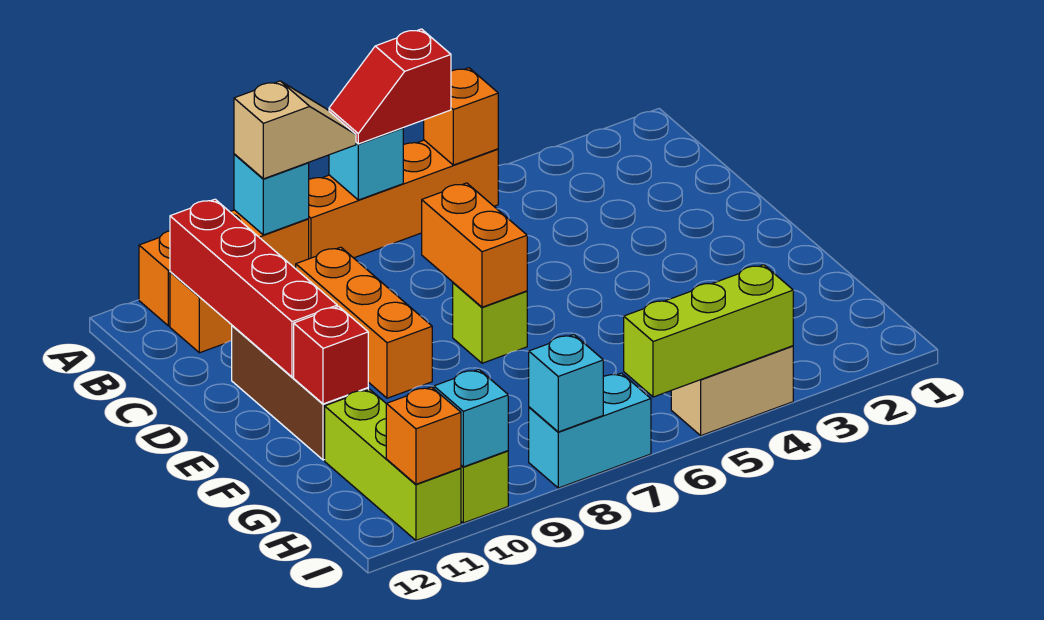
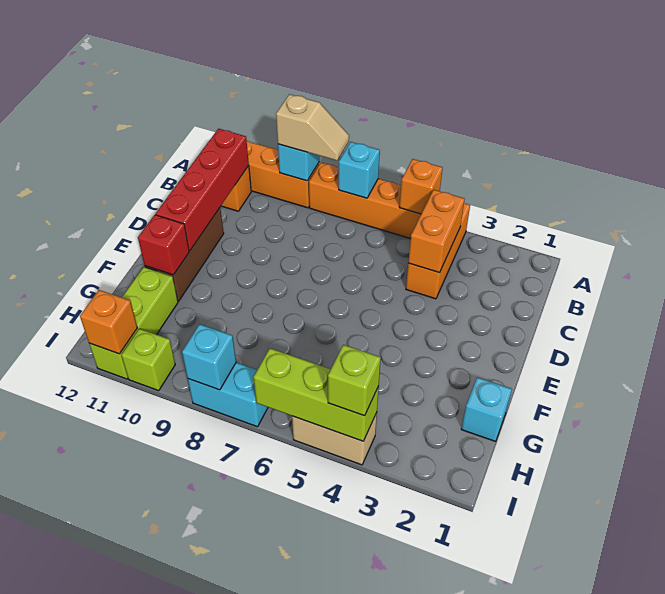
red slope A6:A7 level 3 top 6 -> none
orange brick C9:E9 level 1 -> orange brick A4:C4 level 1
orange brick D7:E7 level 2 -> orange brick B4:C4 level 2
lime brick E7 level 1 -> lime brick I4 level 3
cyan brick I10 level 2 -> cyan brick G1 level 1

